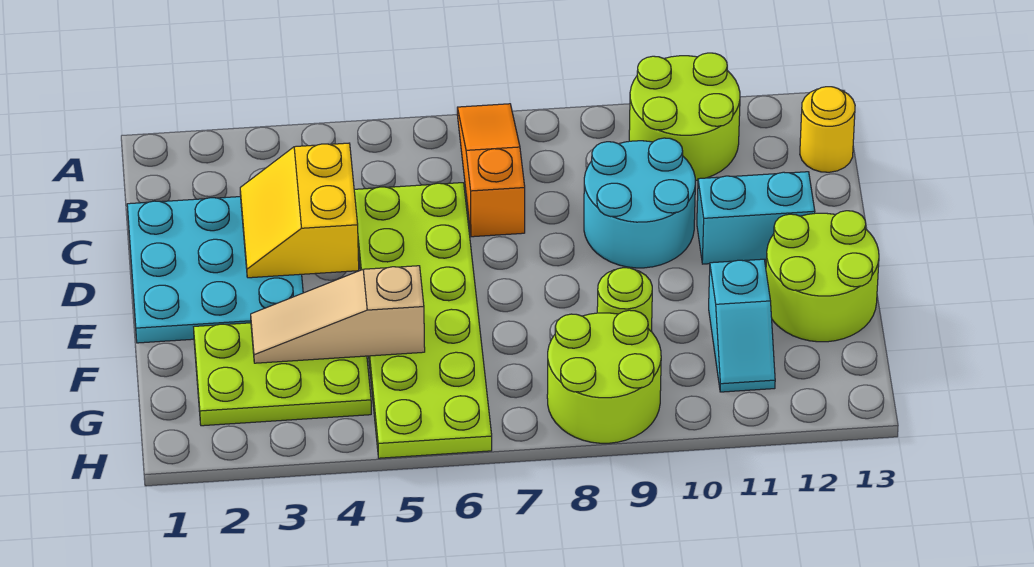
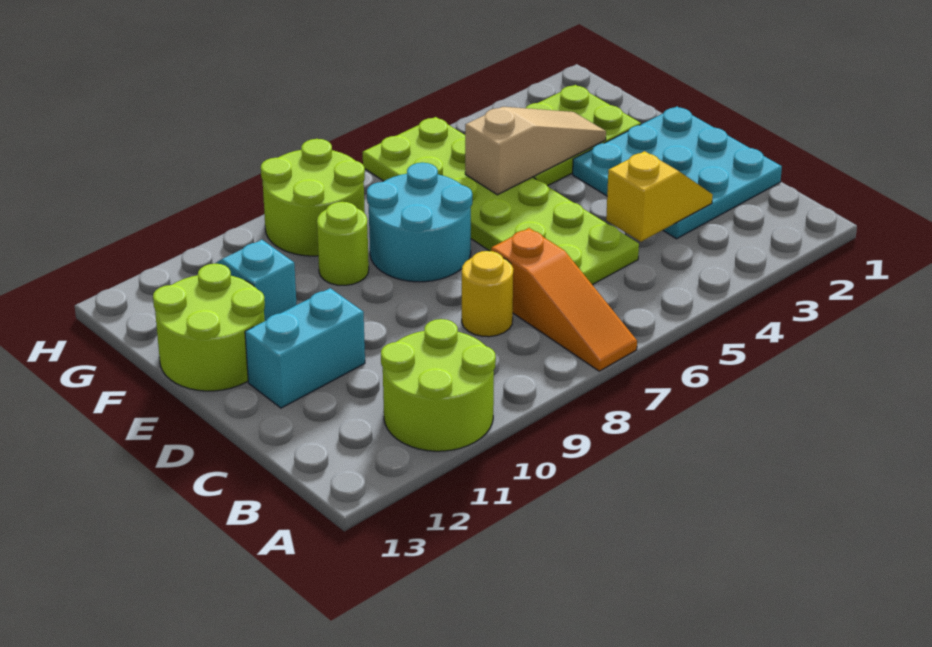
yellow round brick B13 level 1 -> yellow round brick C8 level 1
yellow slope C3:D4 level 2 top 4 -> yellow slope C3:C4 level 2 top 4
cyan round brick C9:D10 level 1 -> cyan round brick E7:F8 level 1

